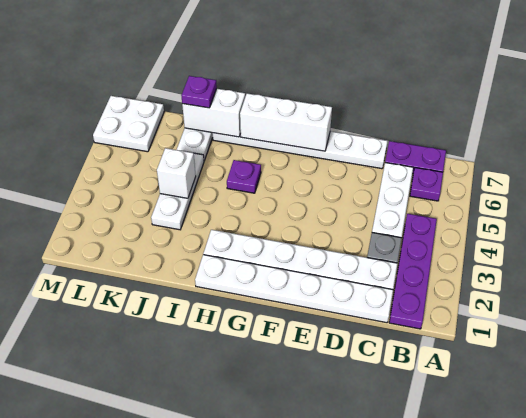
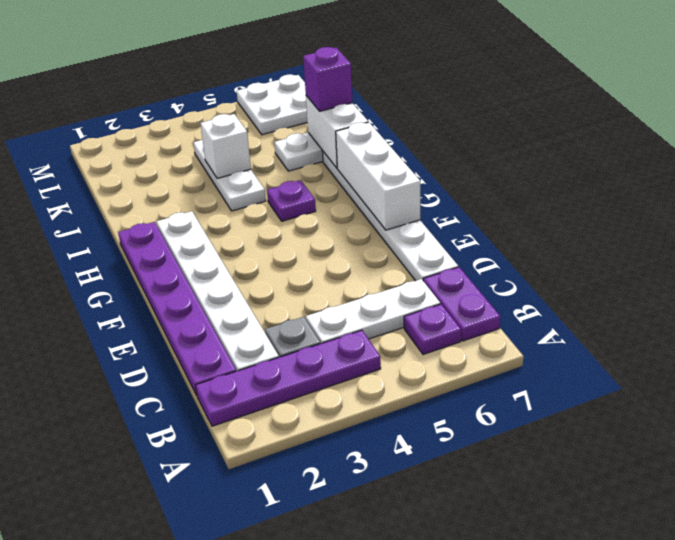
white plate C1:H1 level 1 -> purple plate C1:H1 level 1
white plate J3:J5 level 1 -> white plate I4:K4 level 1
purple plate J7 level 3 -> purple brick J7 level 3

